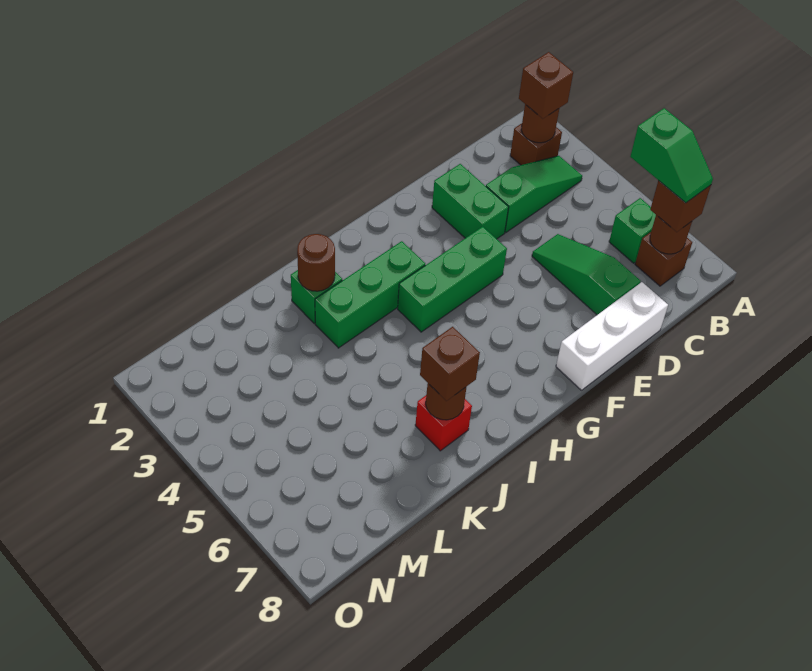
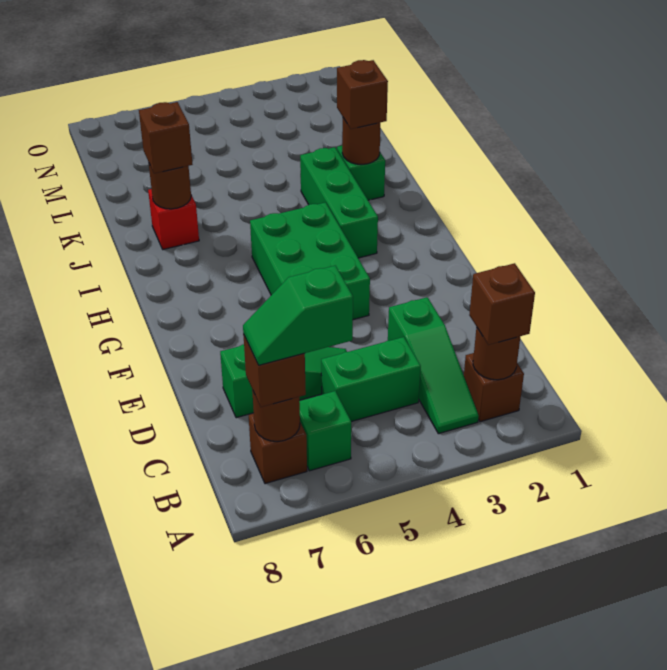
white brick D8:F8 level 1 -> none
green brick E2:E3 level 1 -> green brick C4:C5 level 1
green brick F4:H4 level 1 -> green brick F4:H5 level 1
none -> brown brick J2 level 3

